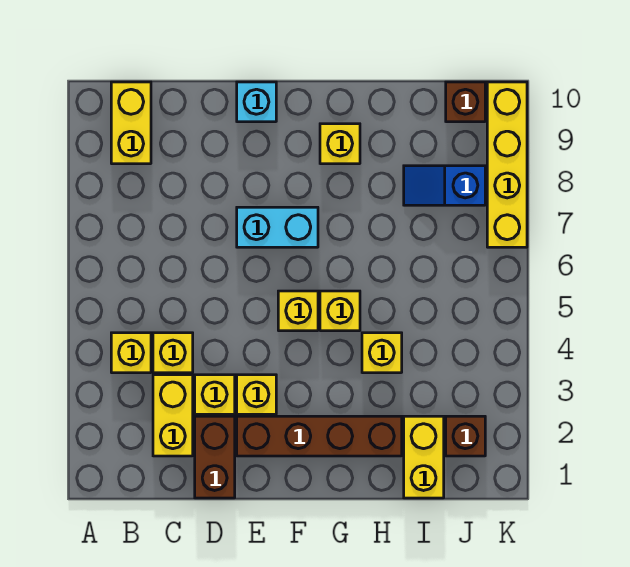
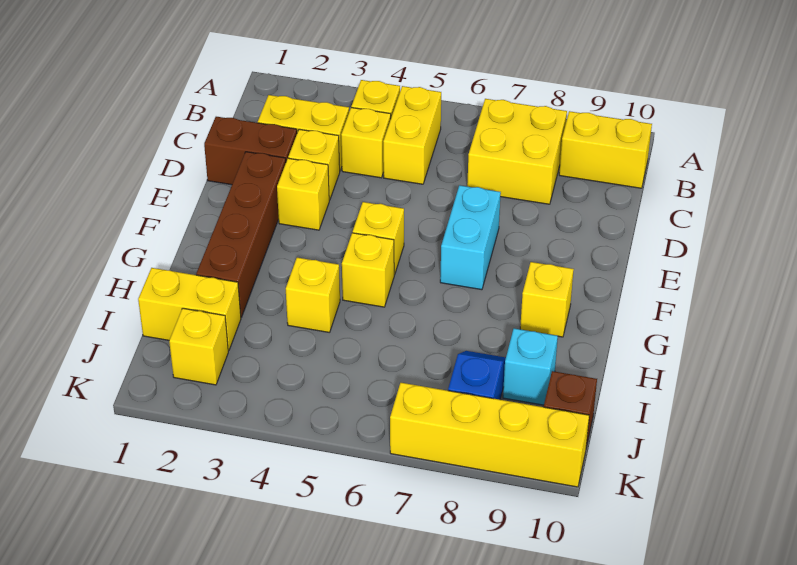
none -> yellow brick B5:C5 level 1
none -> yellow brick B7:C8 level 1
cyan brick E10 level 1 -> cyan brick I9 level 1
brown brick J2 level 1 -> yellow brick J2 level 1

